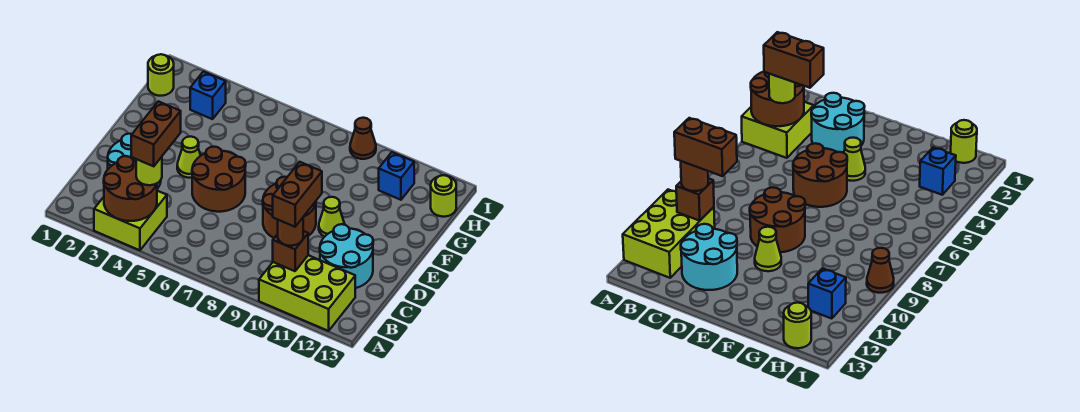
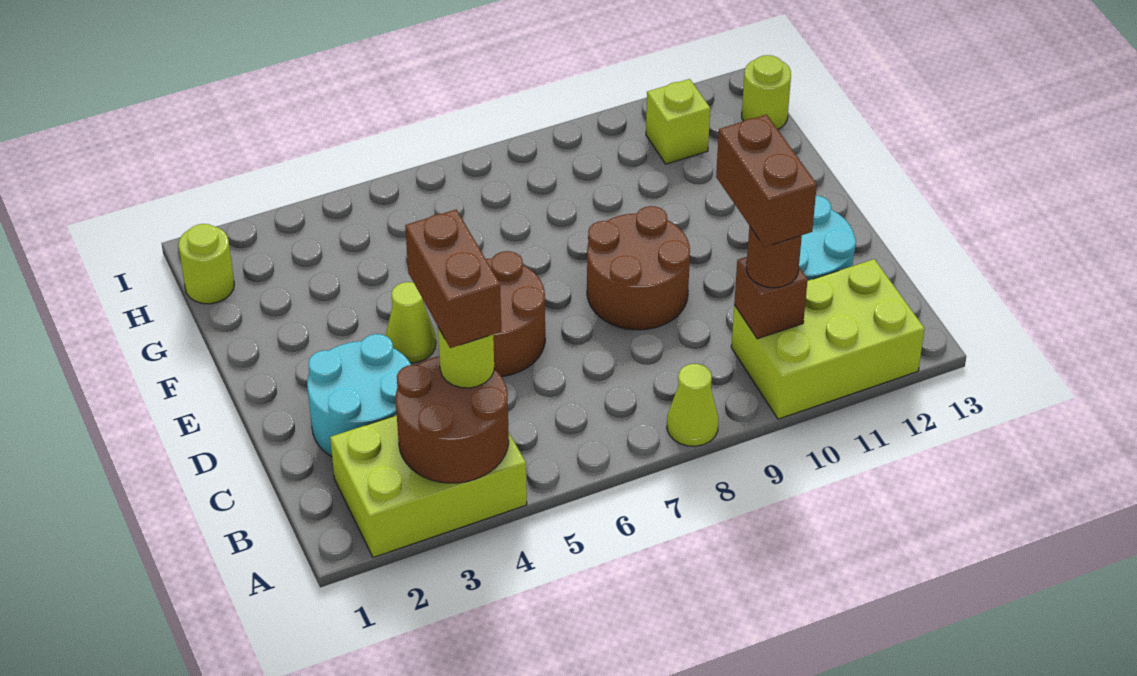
lime brick A3:B4 level 1 -> lime brick A2:B4 level 1
lime cone E10 level 1 -> lime cone A8 level 1
blue brick H3 level 1 -> none
blue brick H11 level 1 -> lime brick H11 level 1
brown cone I9 level 1 -> none

